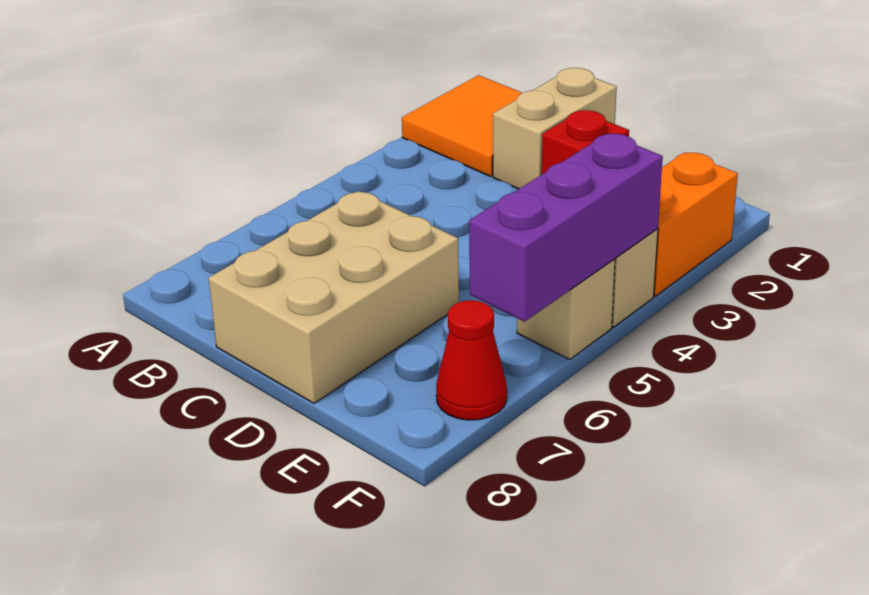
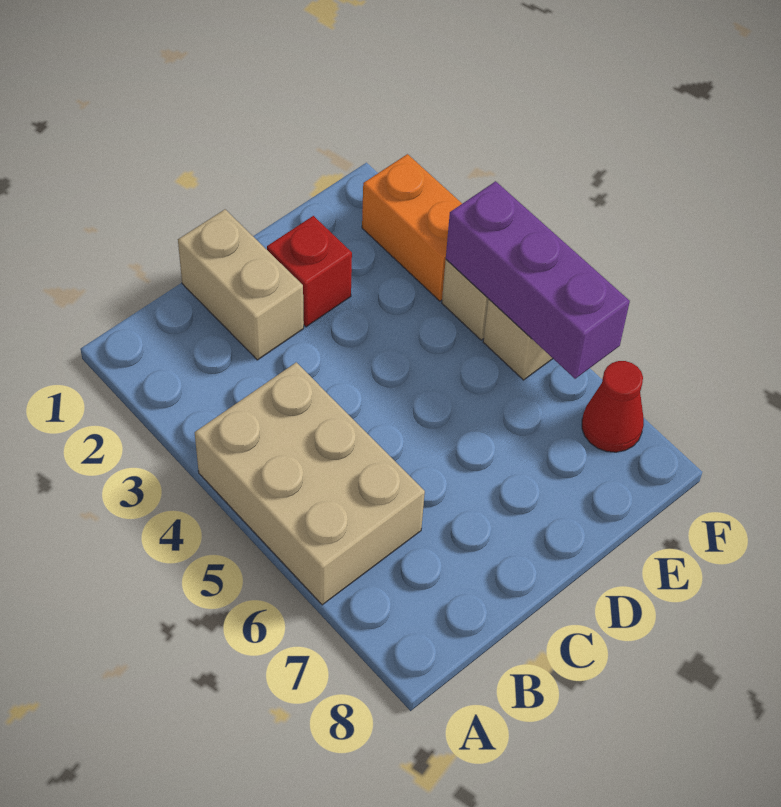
orange tile A1:B2 level 1 -> none
tan brick C6:D8 level 1 -> tan brick A4:B6 level 1

